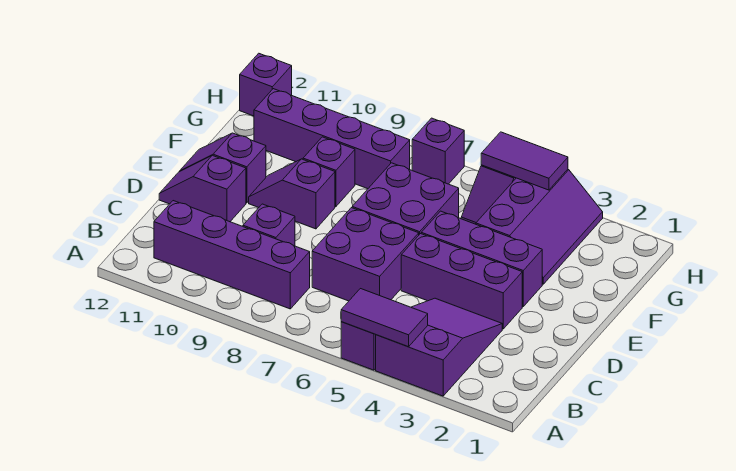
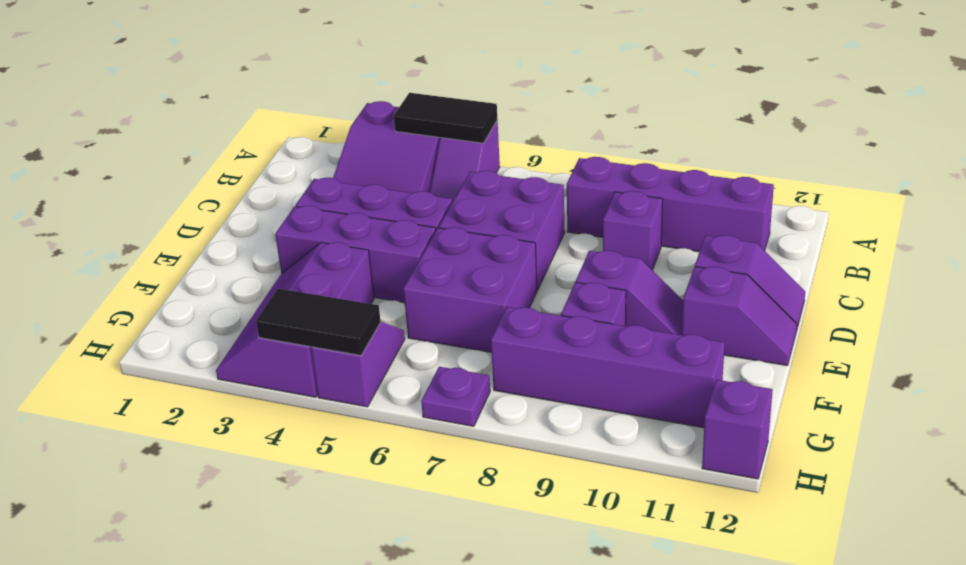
purple tile A4:A5 level 2 -> black tile A4:A5 level 2
purple tile H4:H5 level 2 -> black tile H4:H5 level 2
purple brick H7 level 1 -> purple plate H7 level 1

